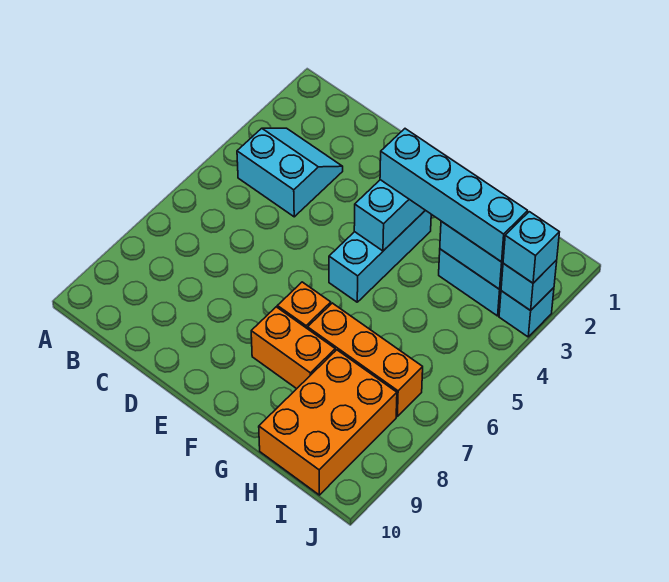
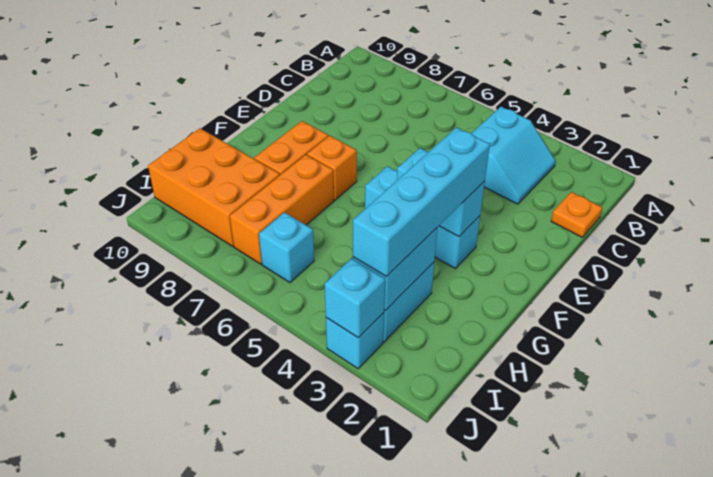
none -> orange plate C1 level 1
cyan brick J3 level 3 -> cyan brick I6 level 1

